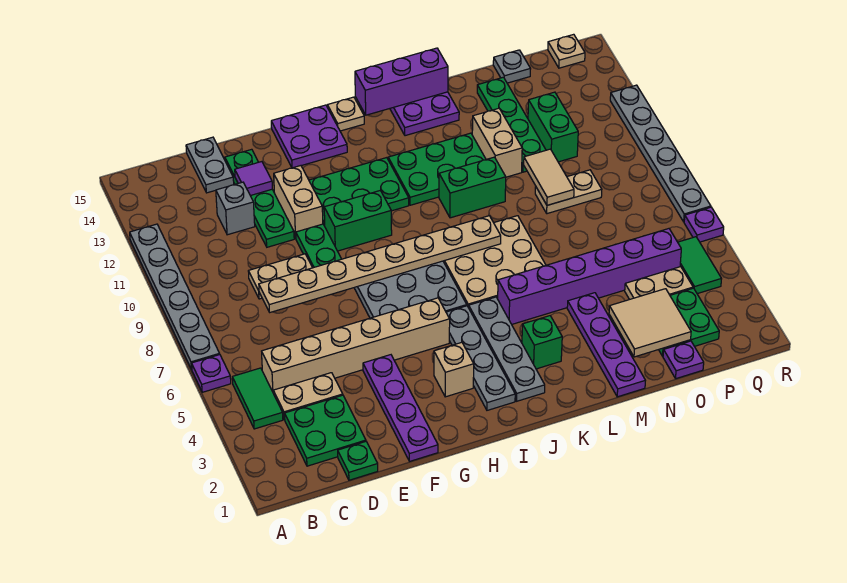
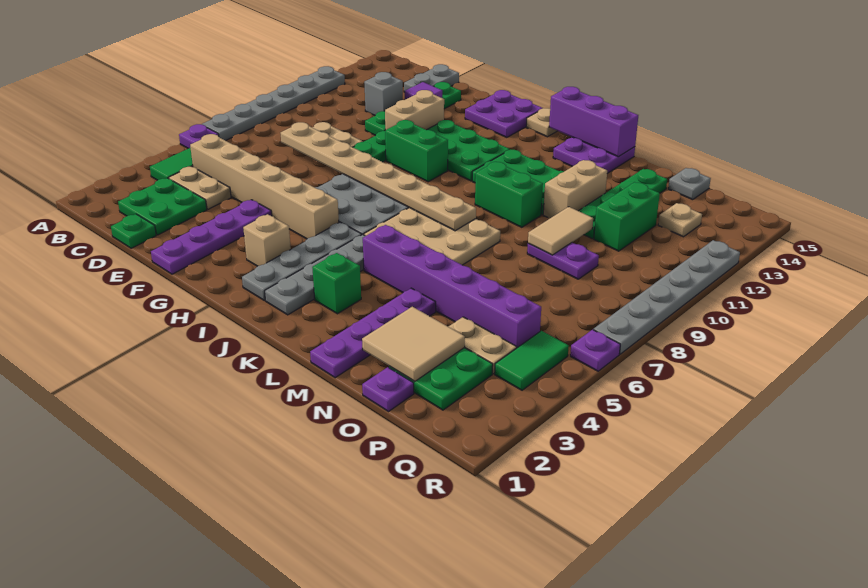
tan plate N9:O9 level 1 -> purple plate N9:O9 level 1
tan plate Q15 level 1 -> tan plate P13 level 1

